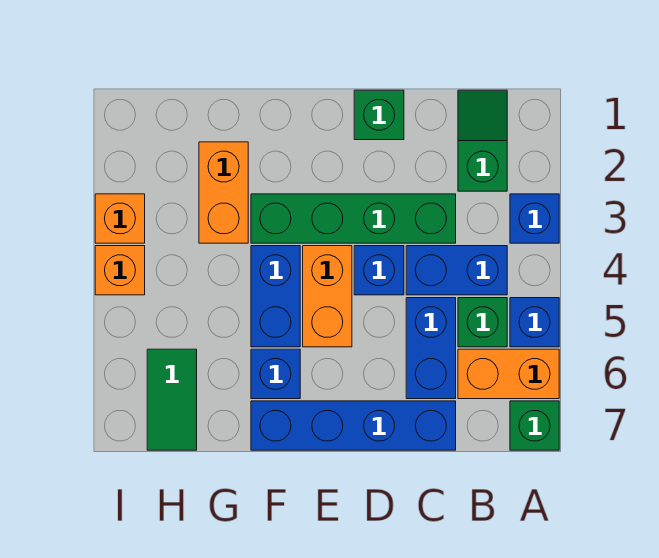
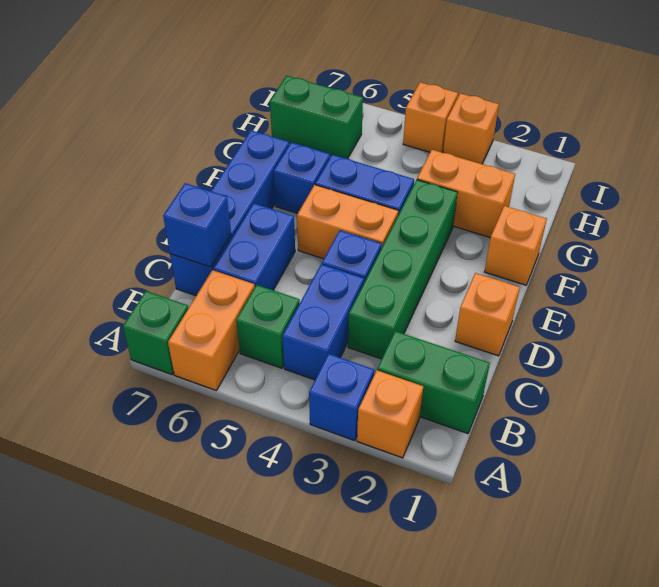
none -> orange brick A2 level 1
blue brick A5 level 1 -> blue brick C7 level 2
green slope B1:B2 level 1 top 2 -> green brick B1:B2 level 1
blue brick C5:C6 level 1 -> blue brick C6:D6 level 1
green brick D1 level 1 -> orange brick D1 level 1
none -> orange brick F1 level 1
green tile H6:H7 level 1 -> green brick H6:H7 level 1

